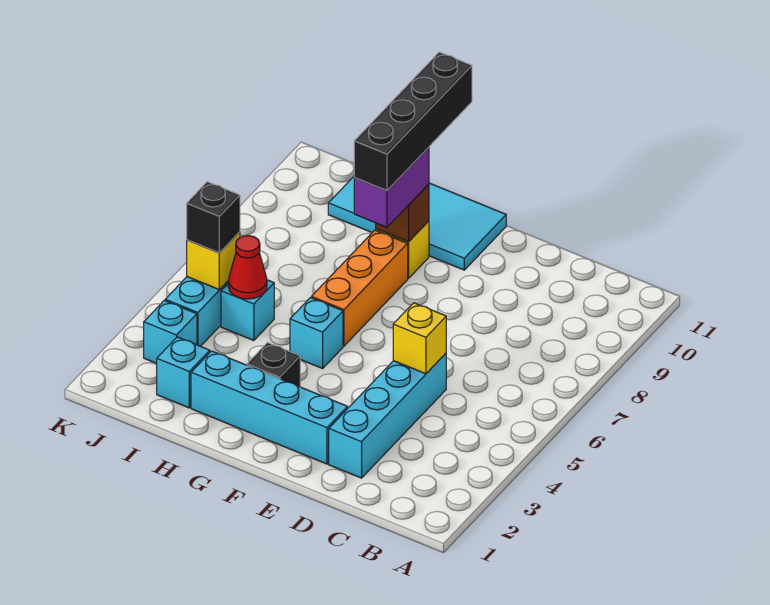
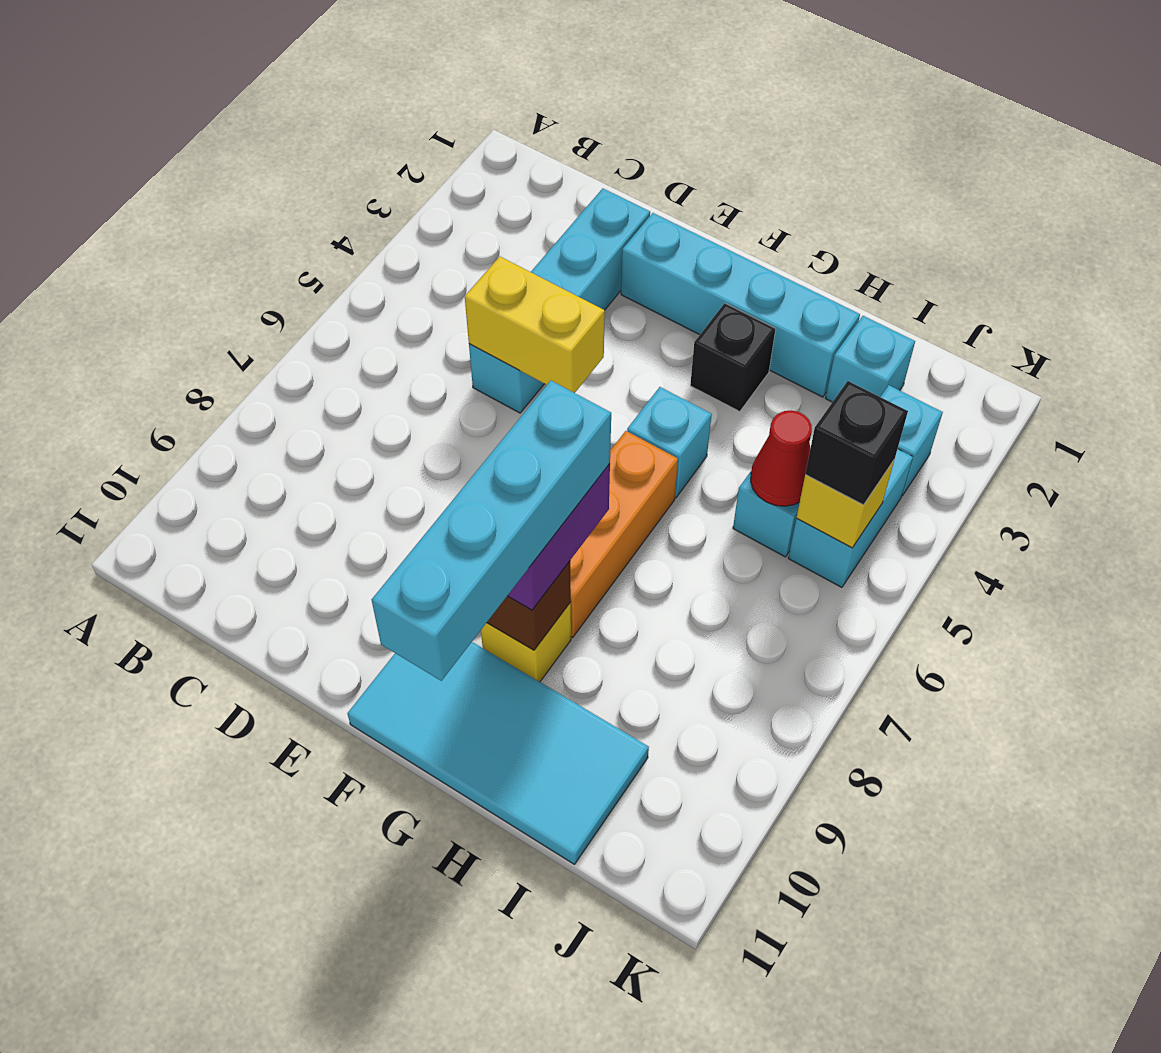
yellow brick D5 level 2 -> yellow brick D5:E5 level 2
black brick G8:G11 level 4 -> cyan brick G8:G11 level 4

